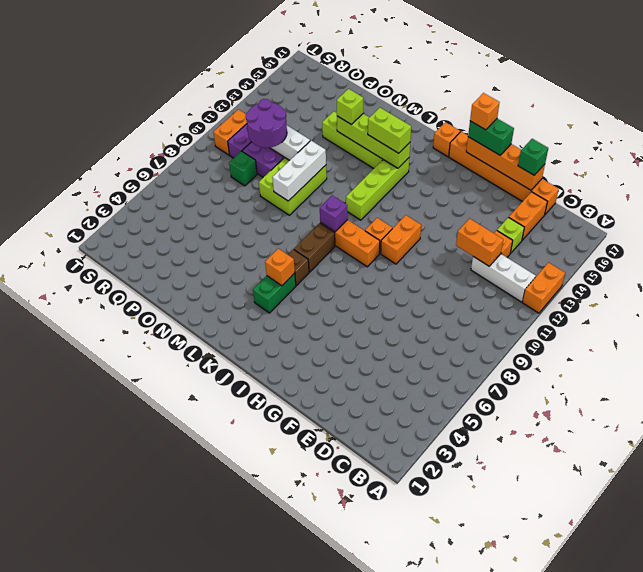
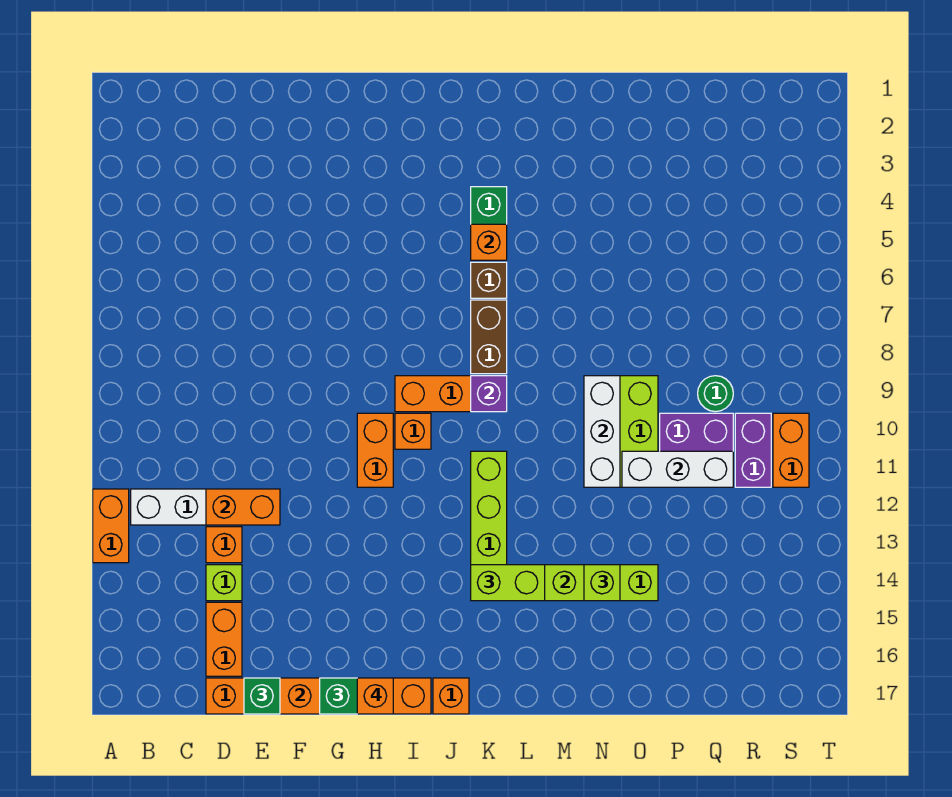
purple round brick P10:Q11 level 3 -> none
green brick Q9 level 1 -> green round brick Q9 level 1

